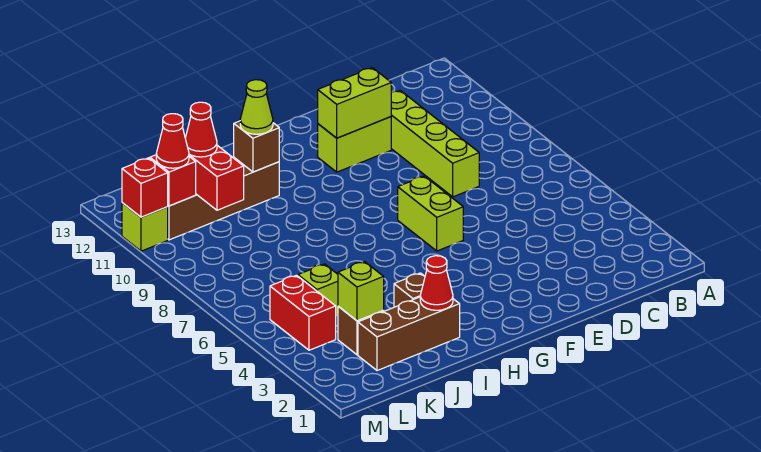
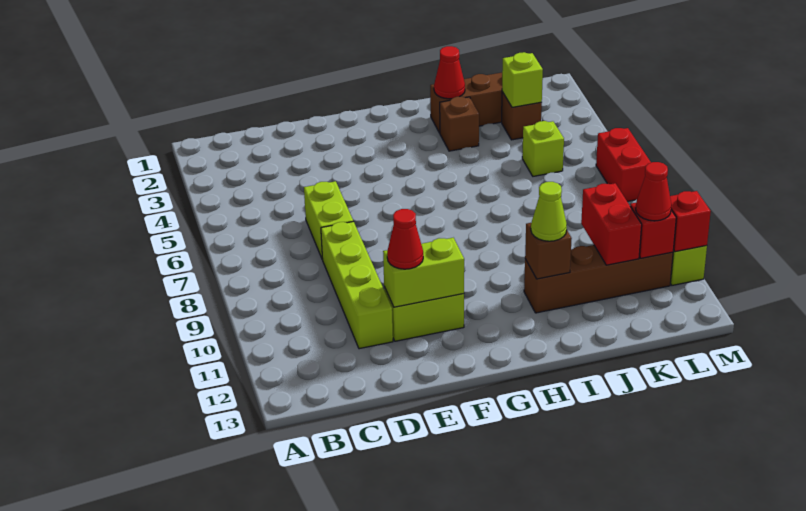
lime brick F6:F7 level 1 -> lime brick D6:D7 level 1
red cone K11 level 3 -> red cone E11 level 3
red brick L4:L5 level 1 -> red brick M6:M7 level 1

